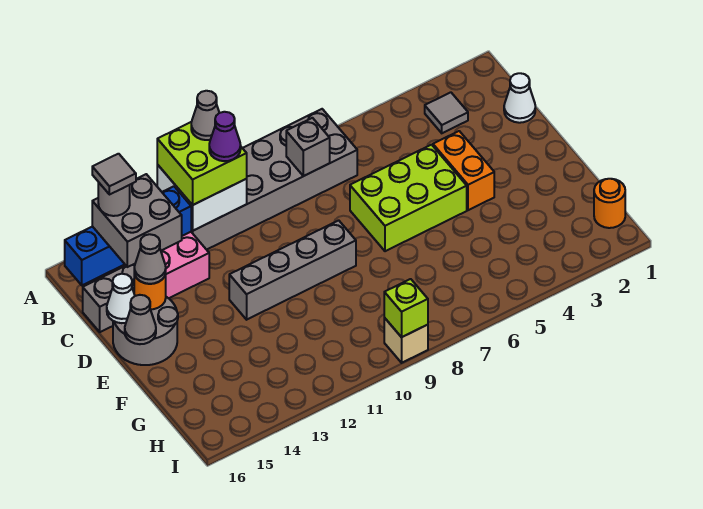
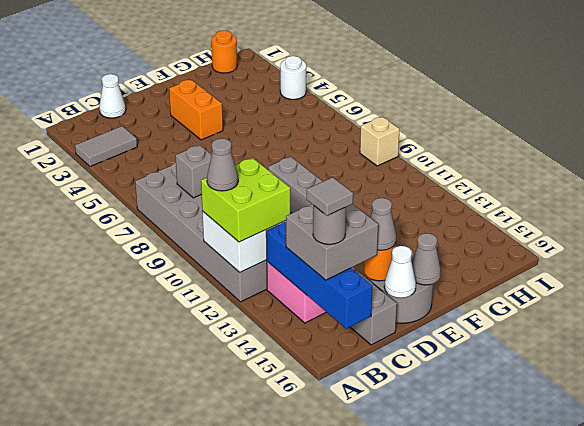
grey tile B3 level 1 -> grey tile A3:B3 level 1
purple cone B11 level 4 -> none
orange brick D4:E4 level 1 -> orange brick E3:E4 level 1
lime brick D5:E7 level 1 -> none
none -> white round brick I4 level 1
lime brick I9 level 2 -> none

